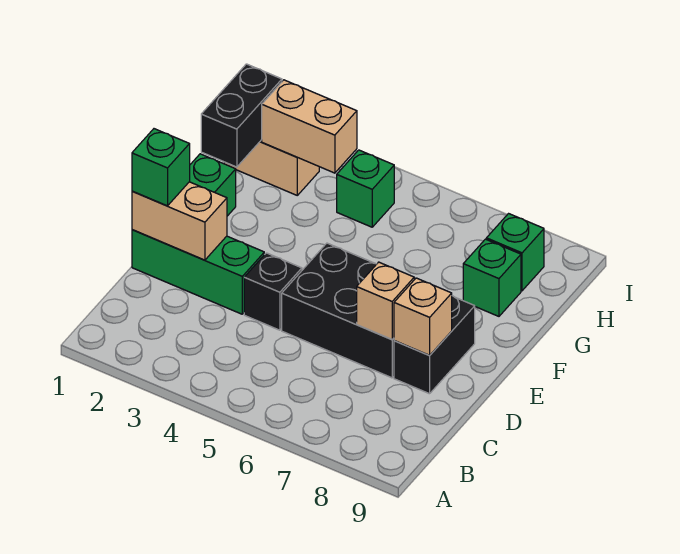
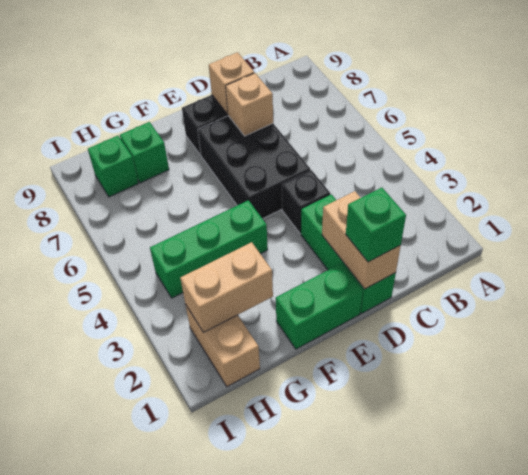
black brick G1:H1 level 2 -> none
tan brick H2:H3 level 2 -> tan brick G2:H2 level 2
green brick H4 level 1 -> green brick F4:H4 level 1

